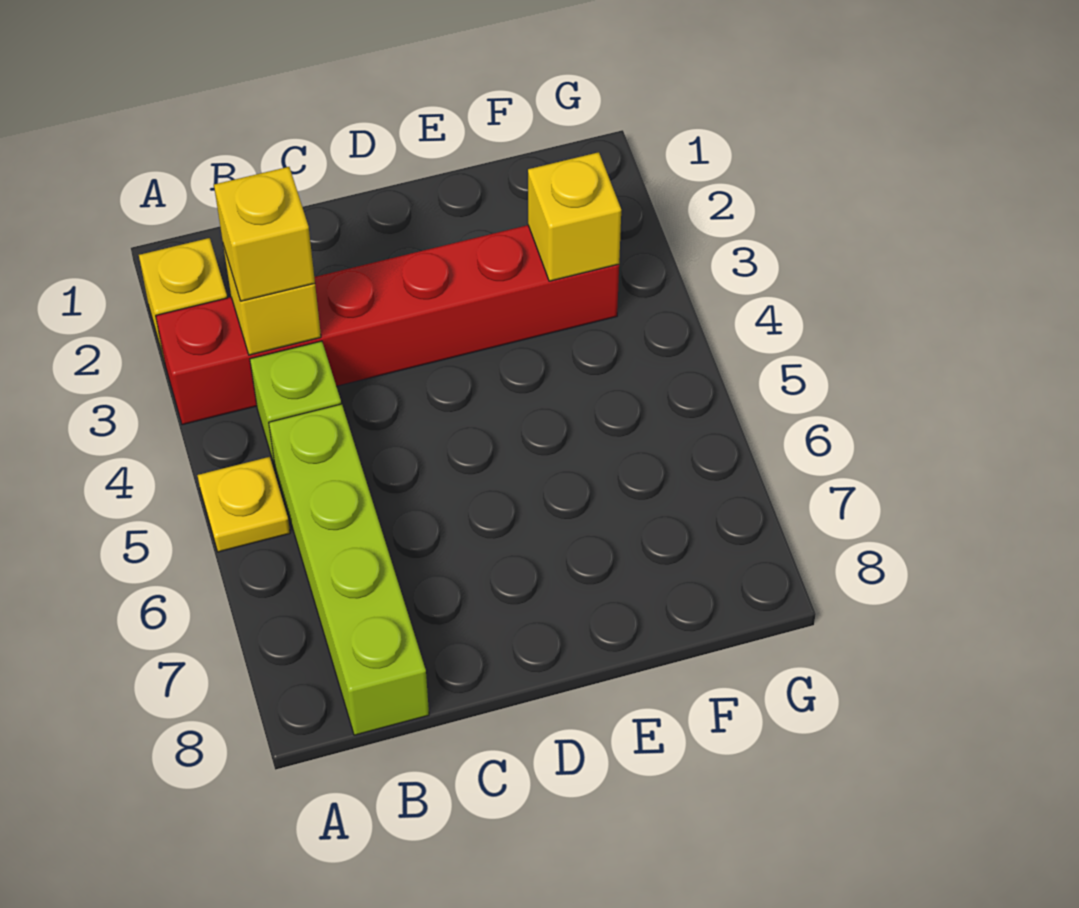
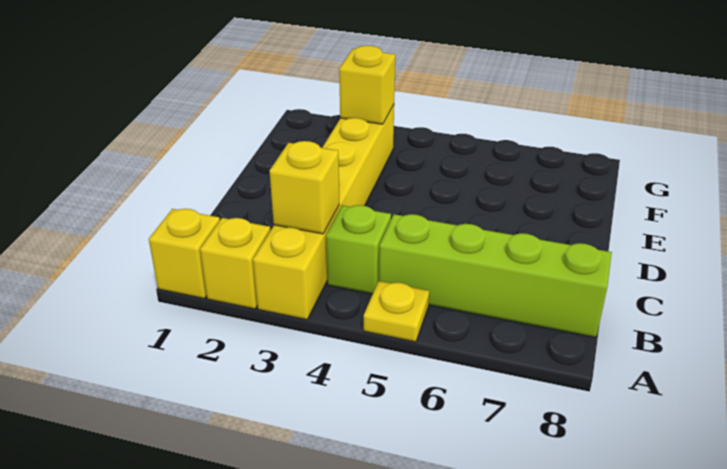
red brick A3:F3 level 1 -> yellow brick A3:F3 level 1
yellow brick B3 level 3 -> yellow brick A1 level 1

